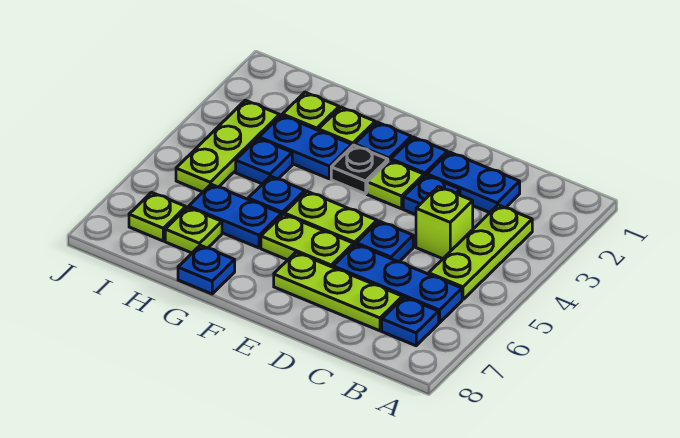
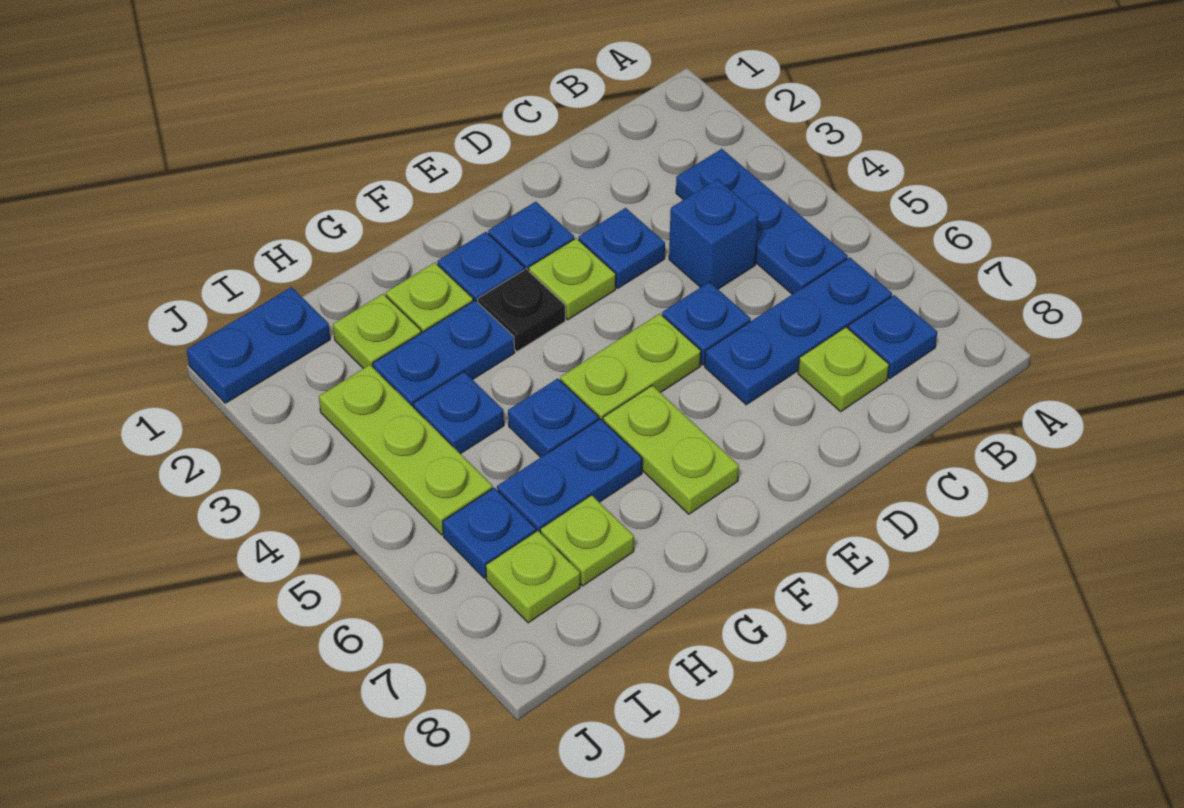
lime plate B3:B5 level 1 -> blue plate B3:B5 level 1
blue plate C2:D2 level 1 -> blue plate I1:J1 level 1
lime brick C4 level 1 -> blue brick C4 level 1
lime plate C7:E7 level 1 -> lime plate C7 level 1
lime plate E6:F6 level 1 -> lime plate F6:F7 level 1
blue plate G8 level 1 -> blue plate I6 level 1

